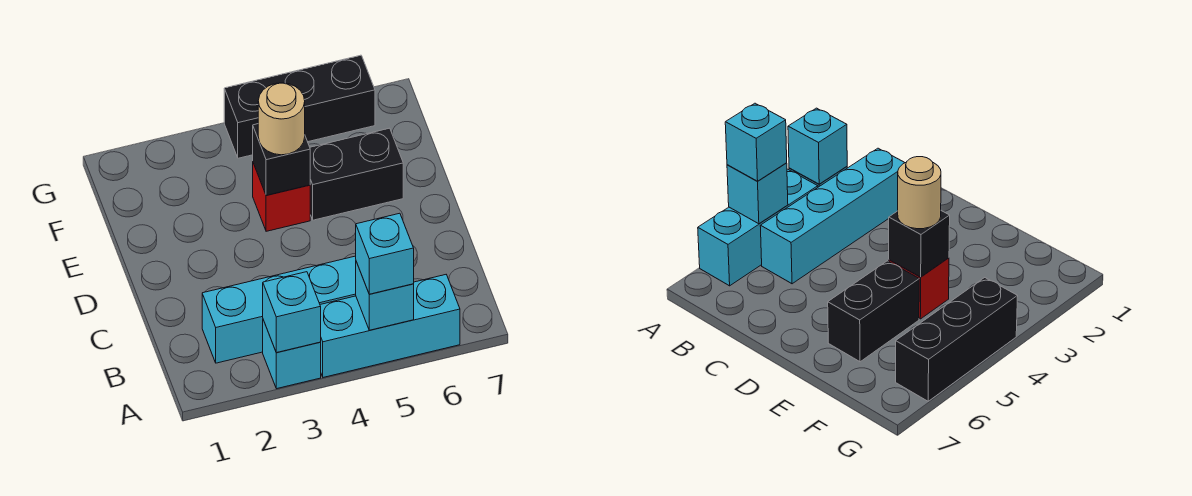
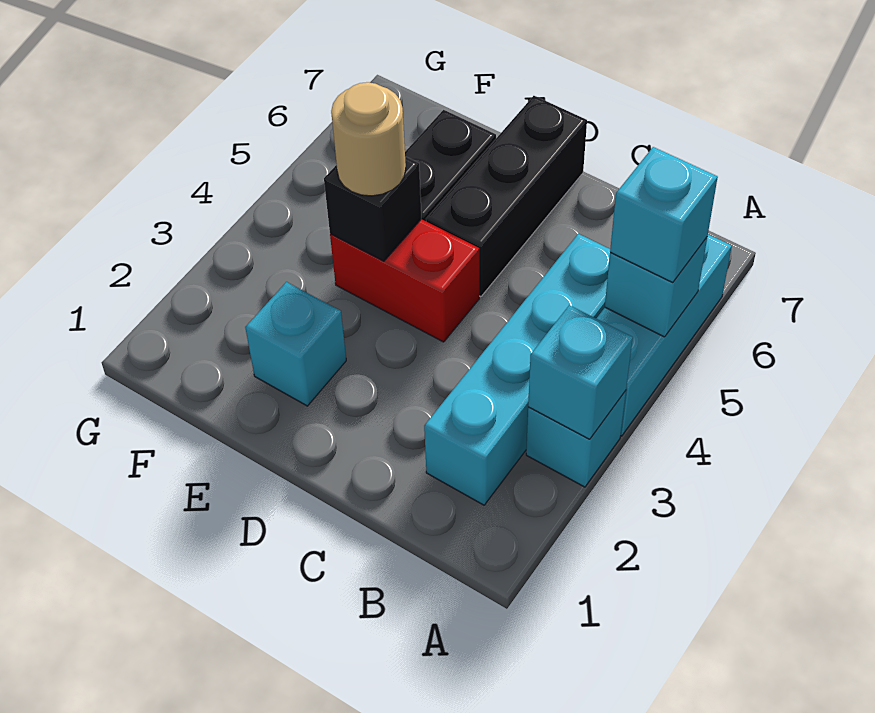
none -> cyan brick E2 level 1
red brick E4 level 1 -> red brick D4:E4 level 1
black brick G4:G6 level 1 -> black brick D5:D7 level 1

